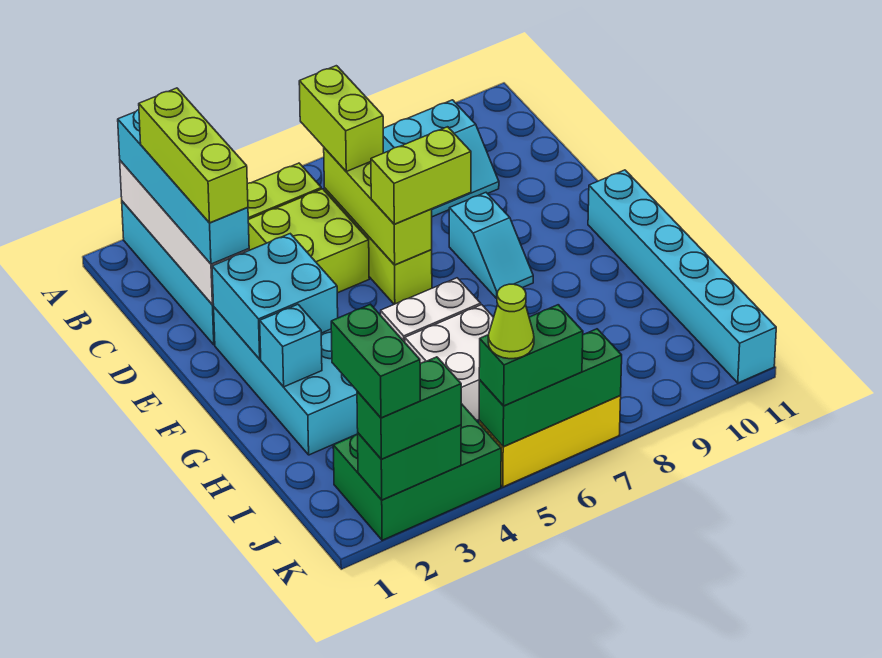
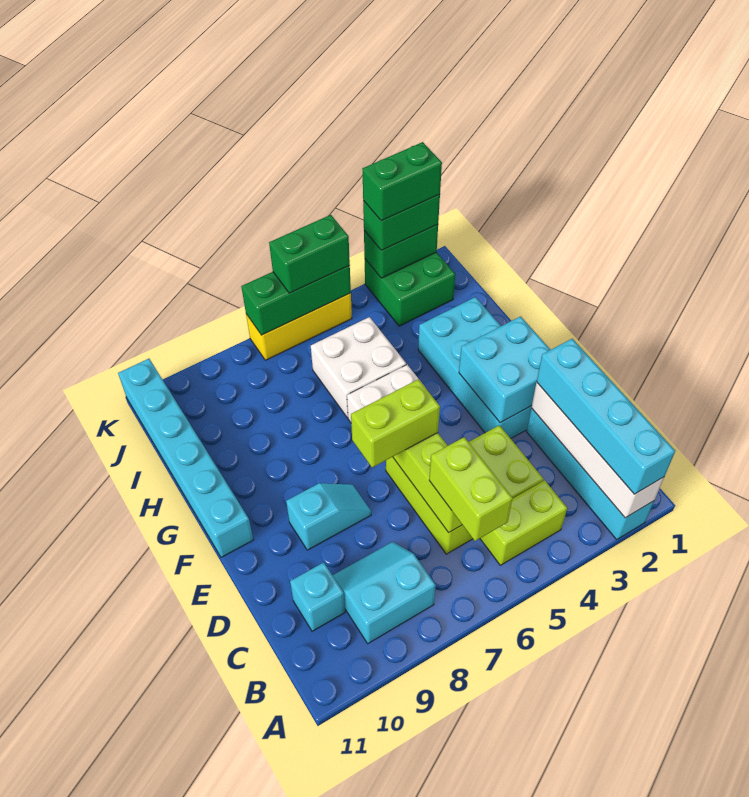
lime brick B2:D2 level 4 -> none
cyan slope E8:F8 level 1 top E -> cyan slope E8:E9 level 1 top 9
cyan brick G2 level 2 -> cyan brick C10 level 1
green brick J2:K4 level 1 -> green brick J2:K3 level 1
green brick J2:K2 level 4 -> green brick K2:K3 level 4
lime cone K5 level 4 -> none

